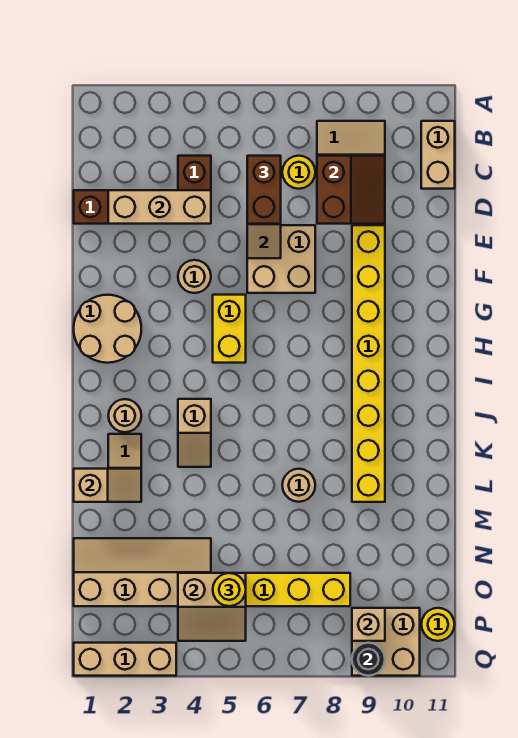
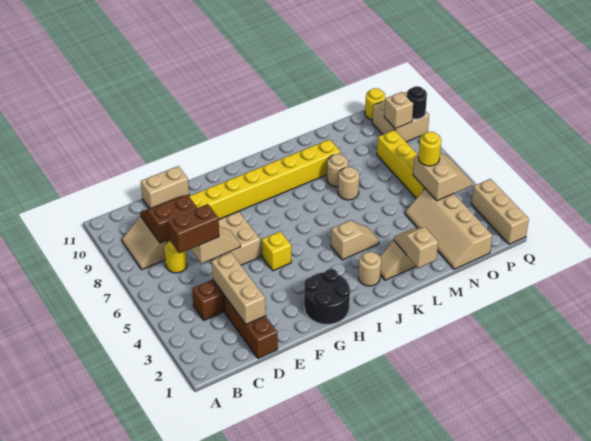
tan brick B11:C11 level 1 -> tan brick D11:E11 level 1
tan round brick F4 level 1 -> tan round brick L8 level 1
tan round brick G1:H2 level 1 -> black round brick G1:H2 level 1
yellow brick G5:H5 level 1 -> yellow brick G5 level 1

